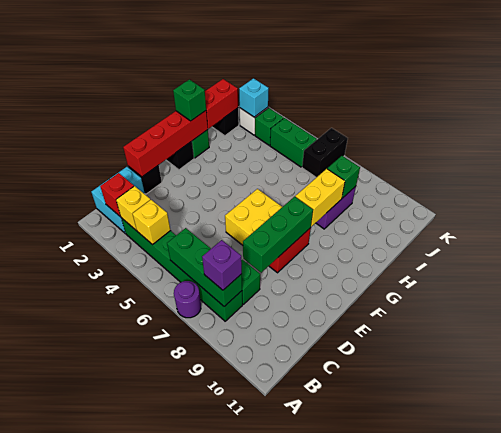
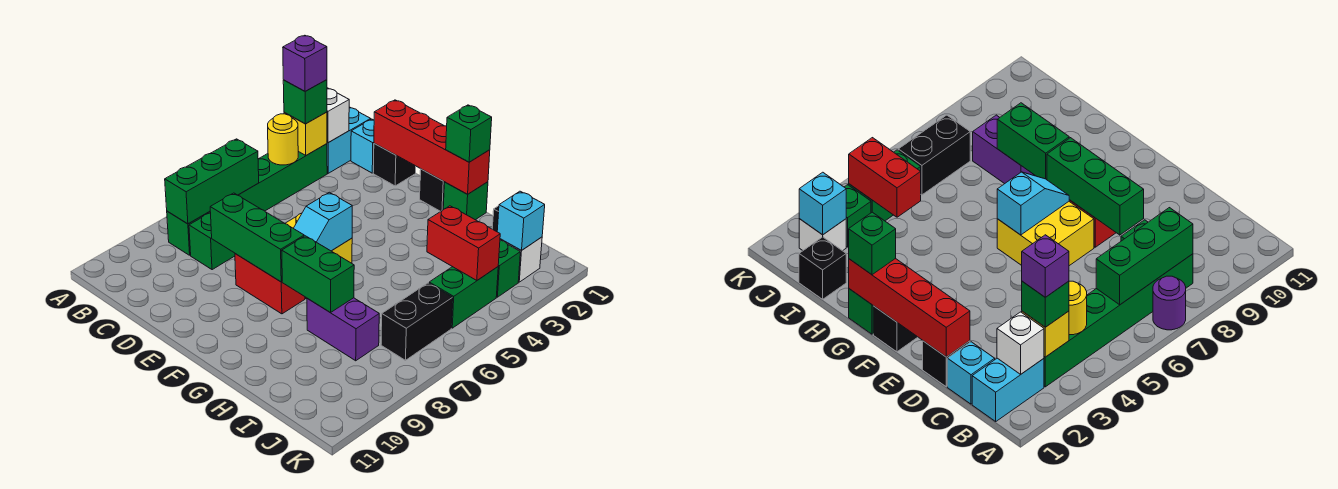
red brick B2 level 2 -> white brick B2 level 2
yellow brick B4 level 2 -> yellow round brick B4 level 2
purple brick B8 level 3 -> purple brick B3 level 4
none -> cyan slope F6:F7 level 2 top 6
yellow brick G8:H8 level 2 -> green brick G8:H8 level 2
red brick H1:I1 level 2 -> red brick I4:J4 level 2
green brick I8 level 2 -> green brick B3 level 3
black brick J6:K6 level 1 -> black brick J6:J7 level 1

